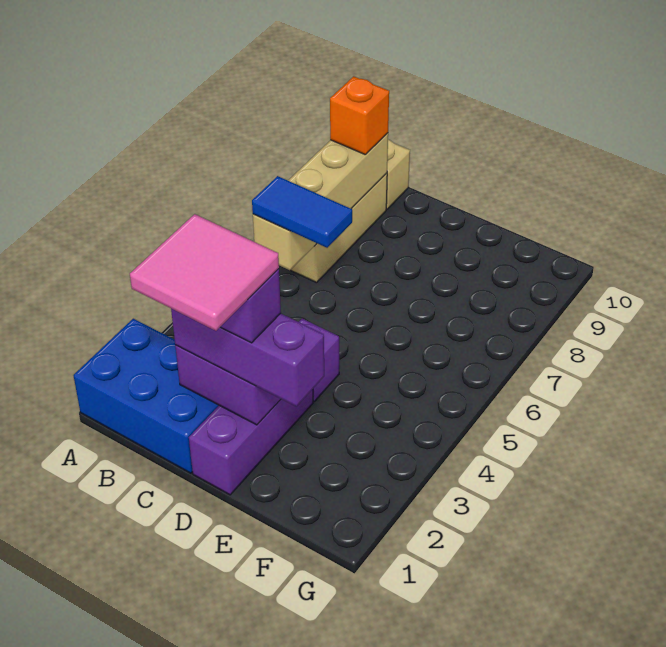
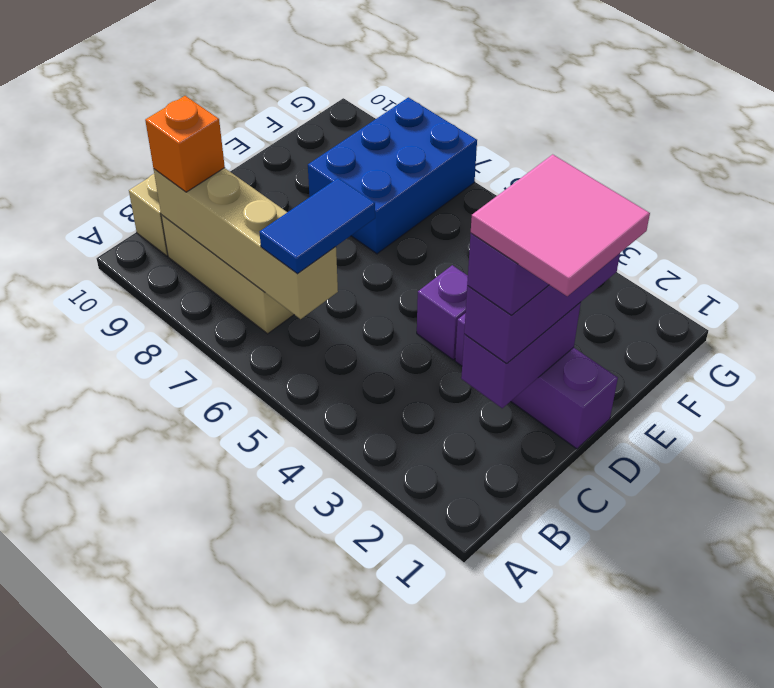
blue brick A1:C2 level 1 -> blue brick E7:G8 level 1

